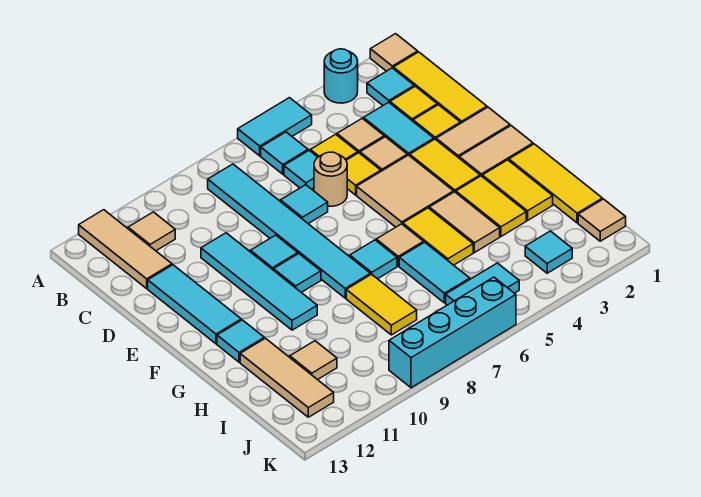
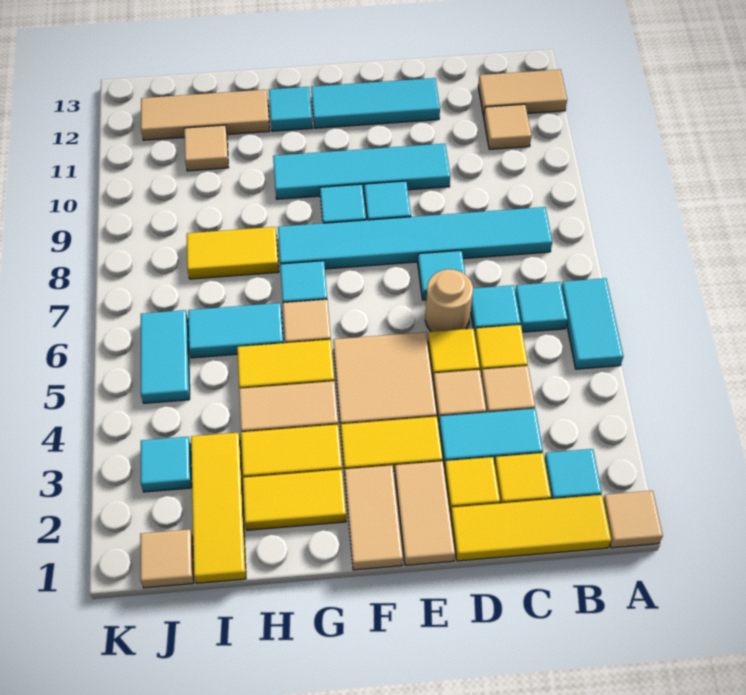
cyan round brick A3 level 1 -> none
tan tile A12:C12 level 1 -> tan tile A12:B12 level 1
yellow tile G1:I1 level 1 -> yellow tile I1:I3 level 1
cyan brick K6:K9 level 1 -> none

